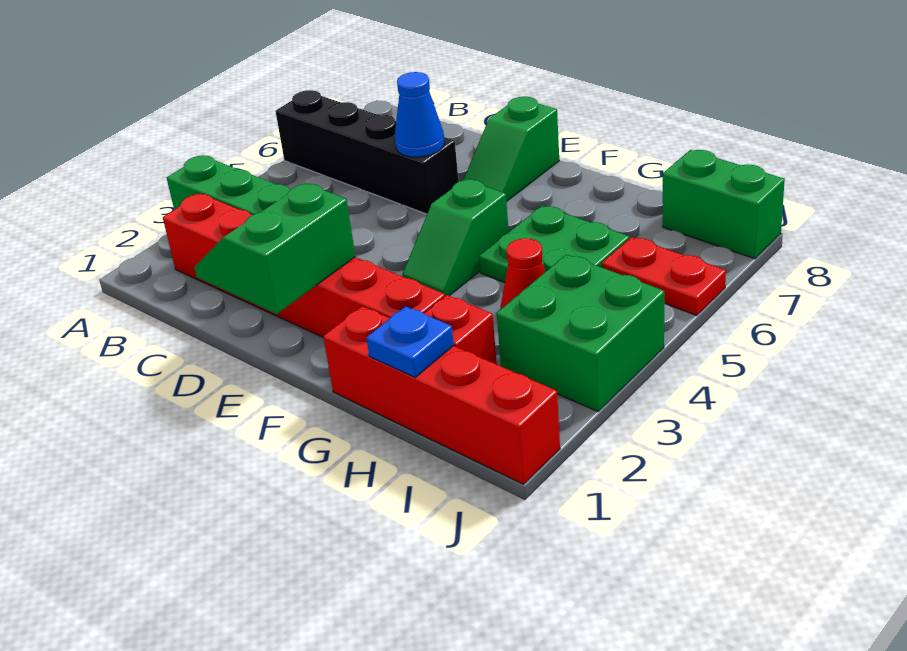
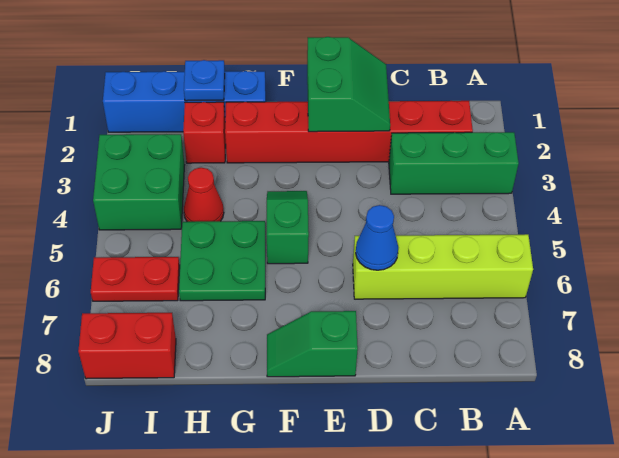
black brick A6:D6 level 1 -> lime brick A6:D6 level 1
green slope E7:E8 level 1 top 8 -> green slope E8:F8 level 1 top E
red brick G1:J1 level 1 -> blue brick G1:J1 level 1
green brick I8:J8 level 1 -> red brick I8:J8 level 1

